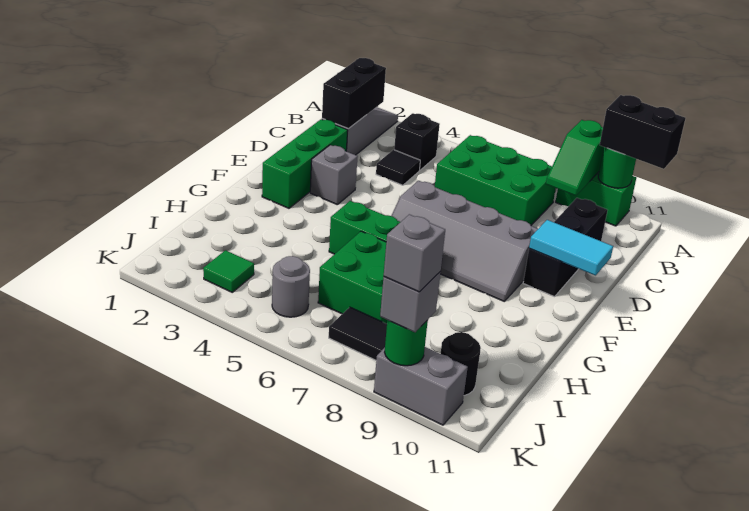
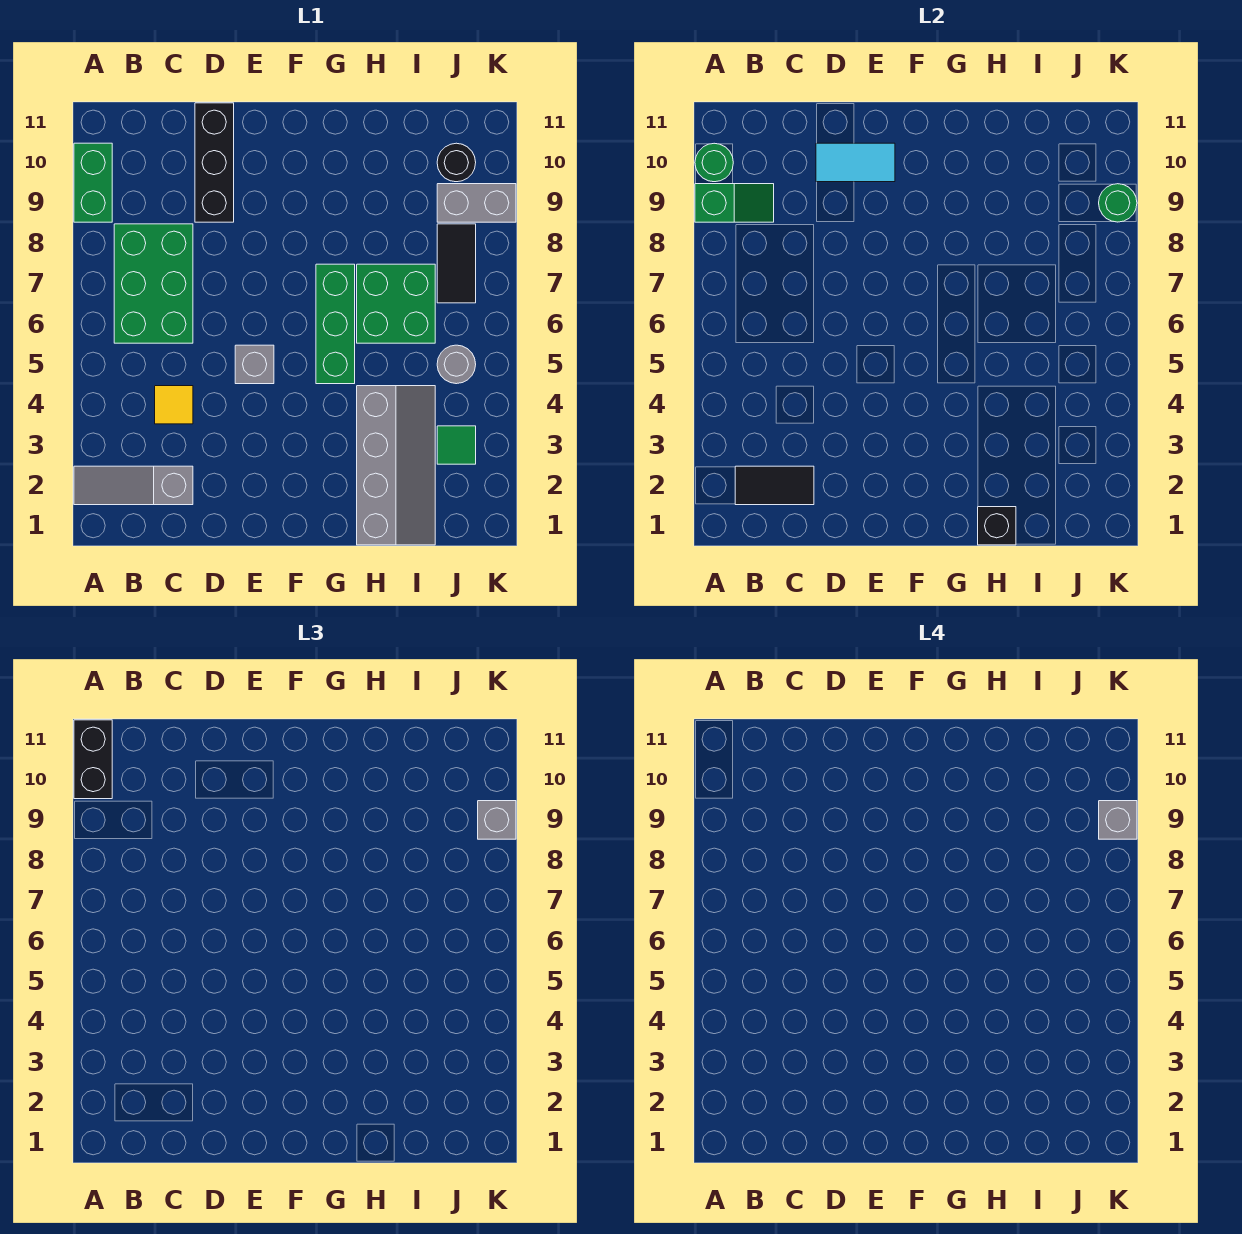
black brick B2:C2 level 2 -> black tile B2:C2 level 2
black brick B4 level 1 -> black brick H1 level 2
black tile C4 level 1 -> yellow tile C4 level 1
black brick C10:E10 level 1 -> black brick D9:D11 level 1
green brick D2:F2 level 1 -> none
grey brick E3 level 1 -> grey brick E5 level 1
grey slope E6:F9 level 1 top E -> grey slope H1:I4 level 1 top H
cyan tile E10:E11 level 2 -> cyan tile D10:E10 level 2
grey brick K9:K10 level 1 -> grey brick J9:K9 level 1

